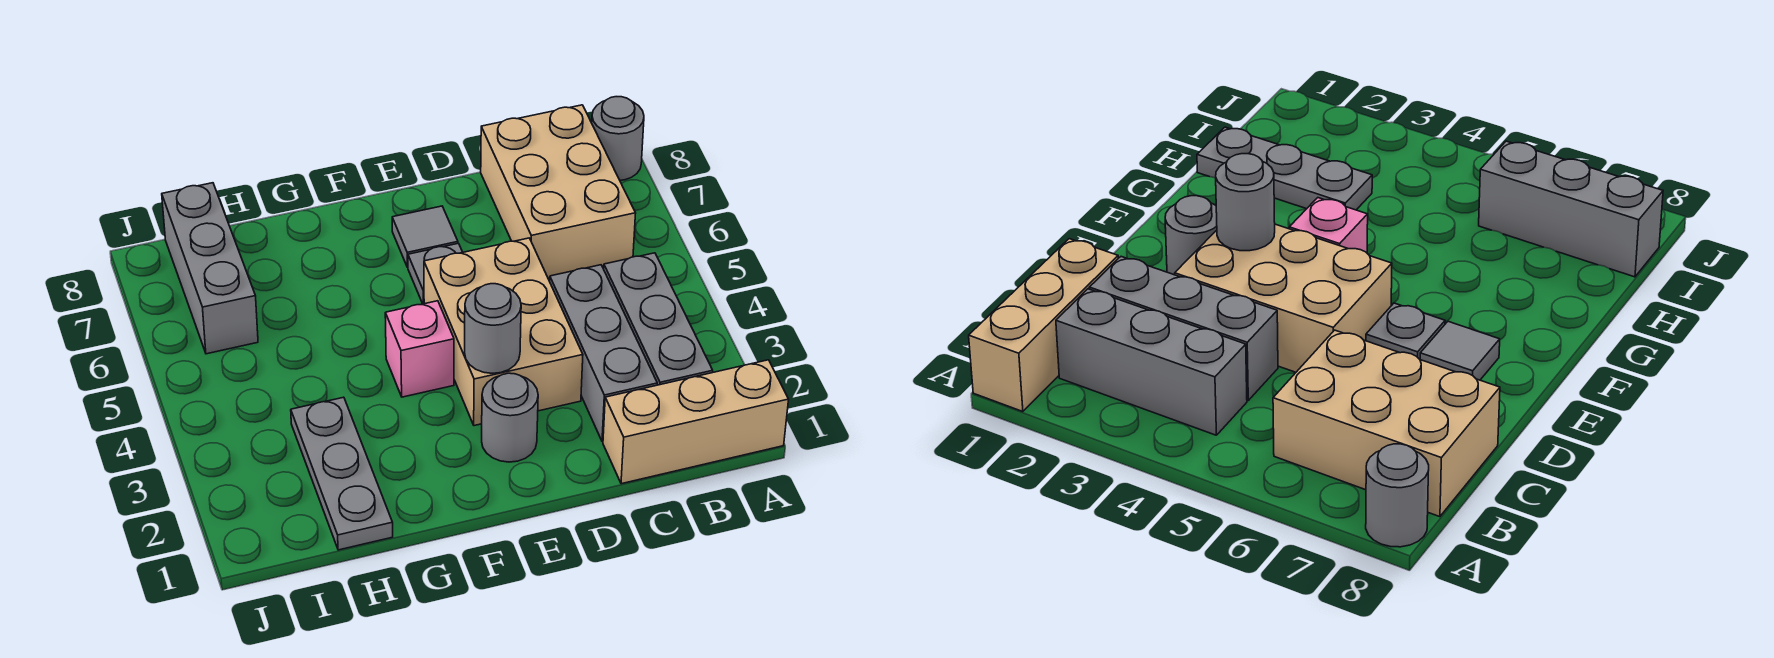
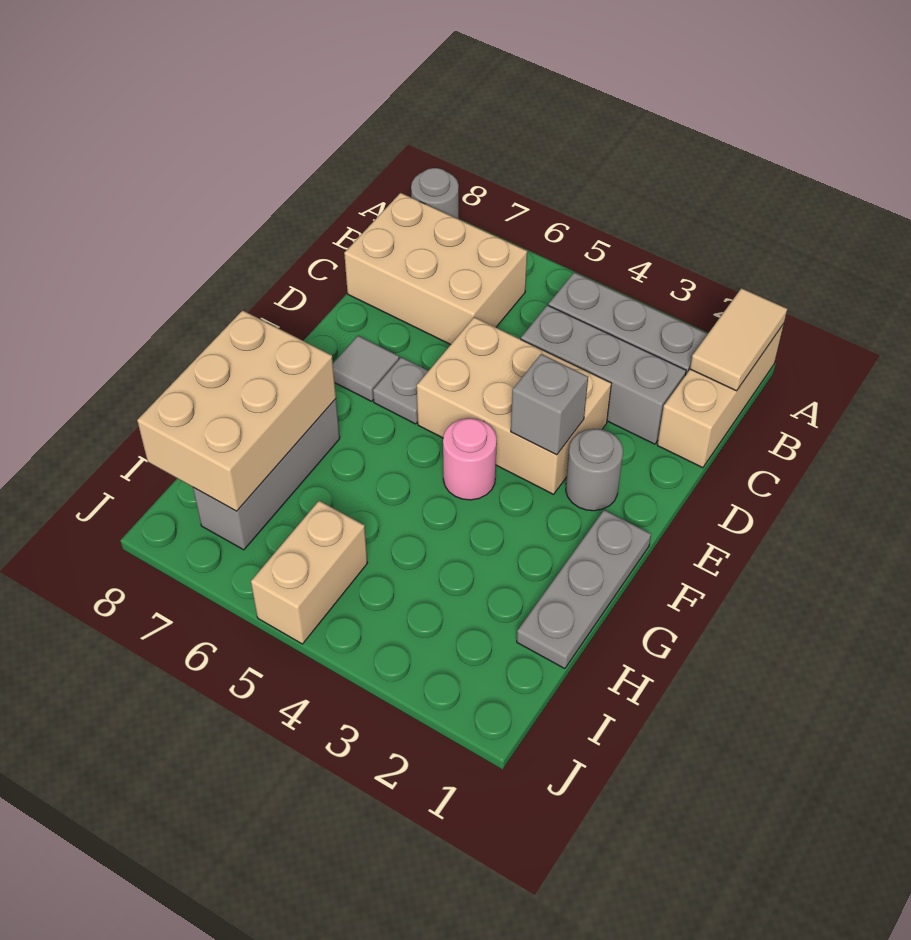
none -> tan tile A1:B1 level 2
grey round brick E3 level 2 -> grey brick E3 level 2
pink brick F4 level 1 -> pink round brick F4 level 1
none -> tan brick G7:I8 level 2
grey plate H1:H3 level 1 -> grey plate F1:H1 level 1
none -> tan brick I5:J5 level 1
grey brick I6:I8 level 1 -> grey brick G7:I7 level 1

